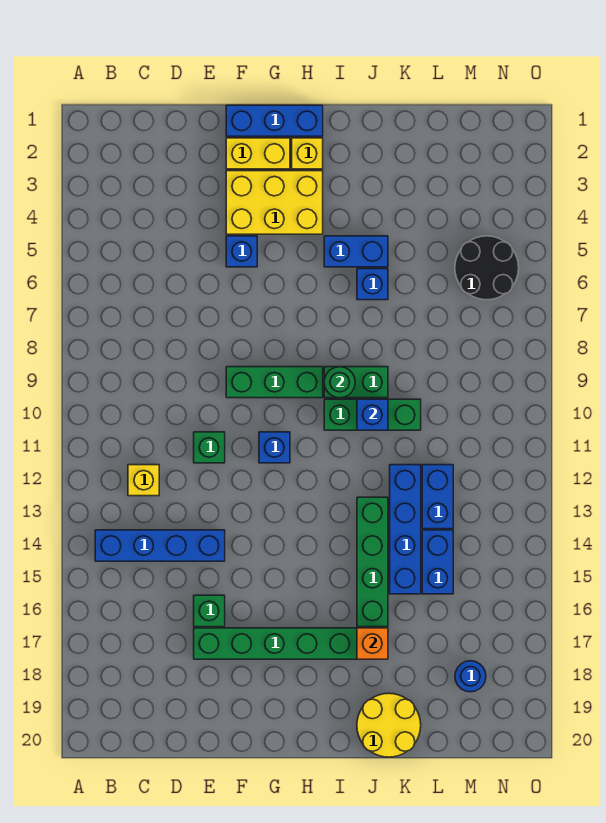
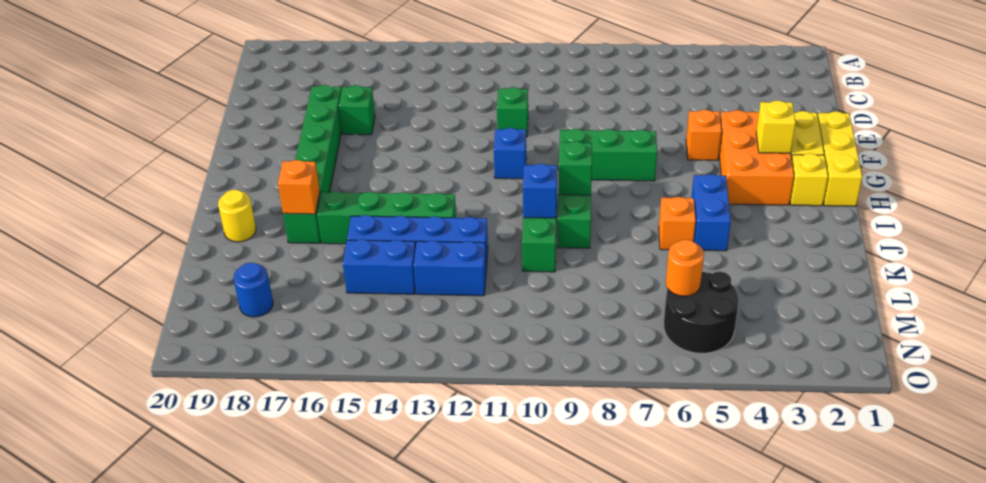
blue brick B14:E14 level 1 -> none
yellow brick C12 level 1 -> yellow brick G3 level 2
blue brick F1:H1 level 1 -> yellow brick F1:H1 level 1
yellow brick F3:H4 level 1 -> orange brick F3:H4 level 1
blue brick F5 level 1 -> orange brick F5 level 1
green brick F9:H9 level 1 -> green brick G7:G9 level 1
green round brick I9 level 2 -> green brick I9 level 2
blue brick J6 level 1 -> orange brick J6 level 1
yellow round brick J19:K20 level 1 -> yellow round brick J19 level 1
none -> orange round brick M6 level 2

